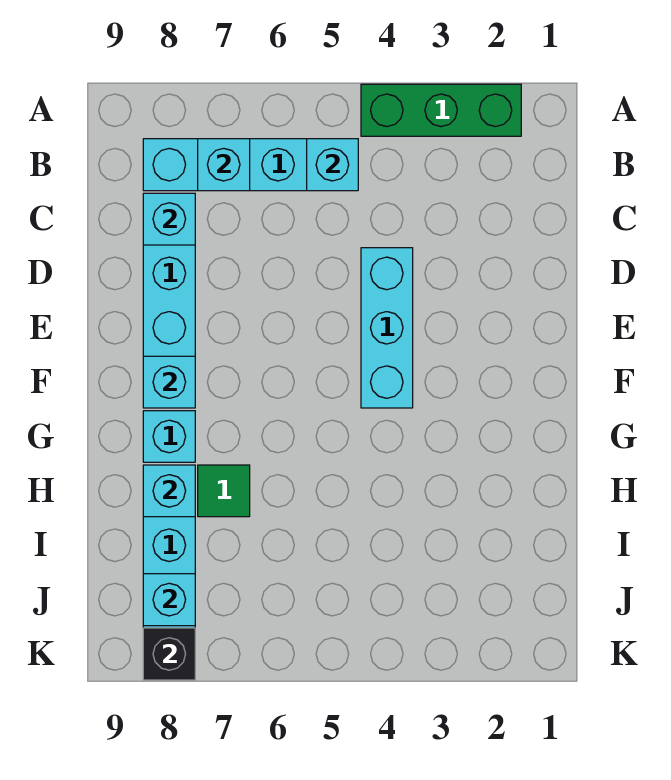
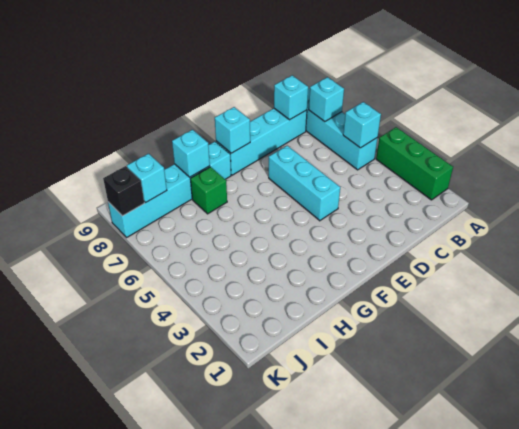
cyan brick D4:F4 level 1 -> cyan brick E4:E6 level 1
green tile H7 level 1 -> green brick H7 level 1

